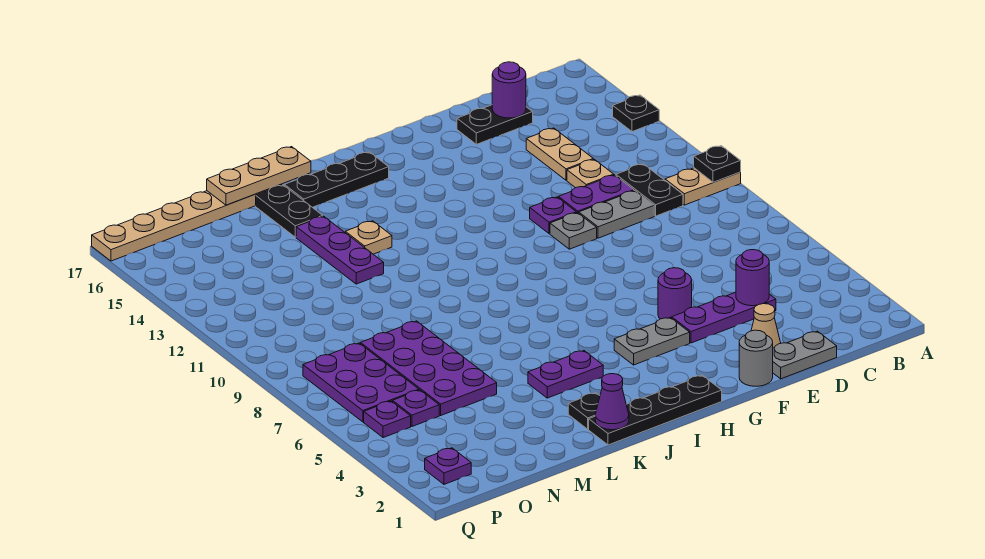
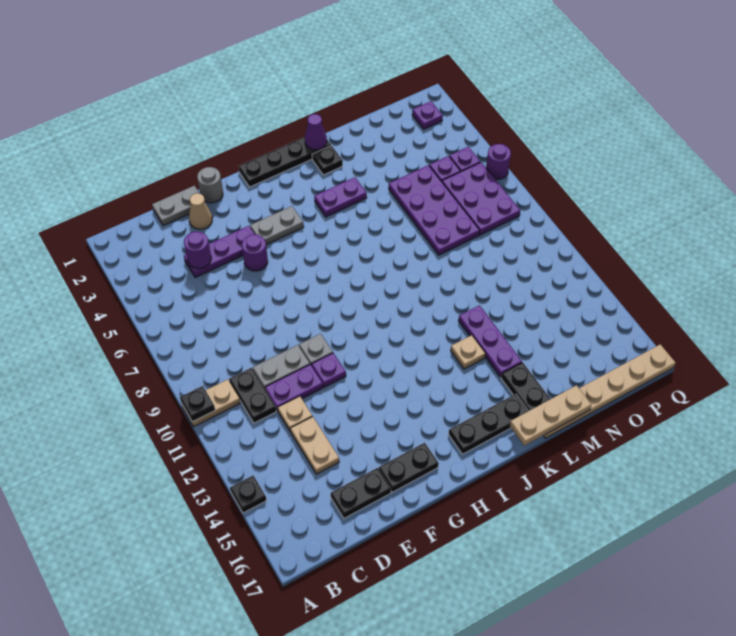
purple round brick D16 level 2 -> purple round brick Q6 level 1
none -> black plate F16:G16 level 1

